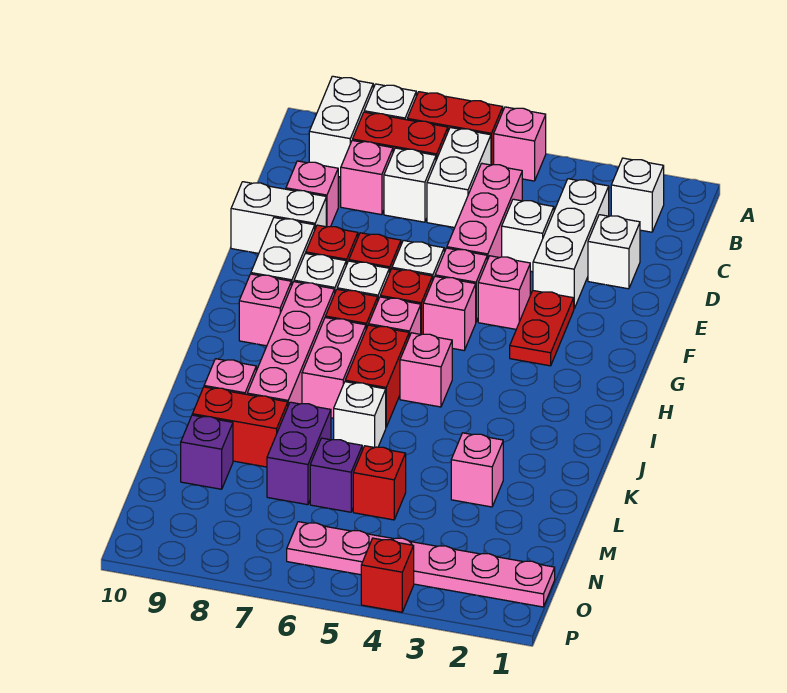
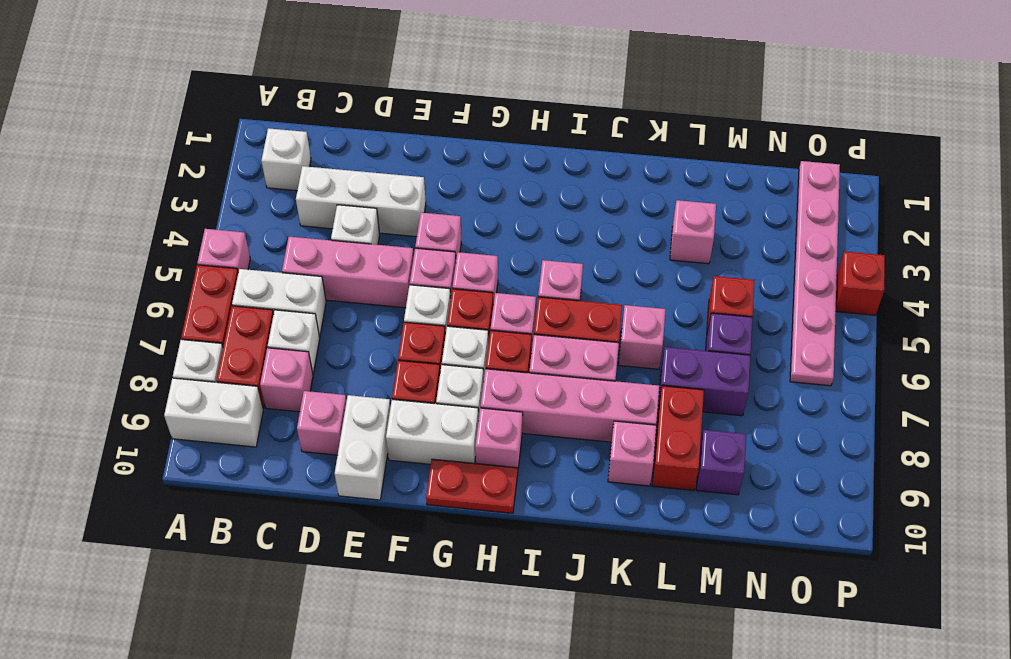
white brick D2 level 1 -> none
red plate F3:G3 level 1 -> red plate G10:H10 level 1
white brick K6 level 1 -> pink brick K6 level 1

